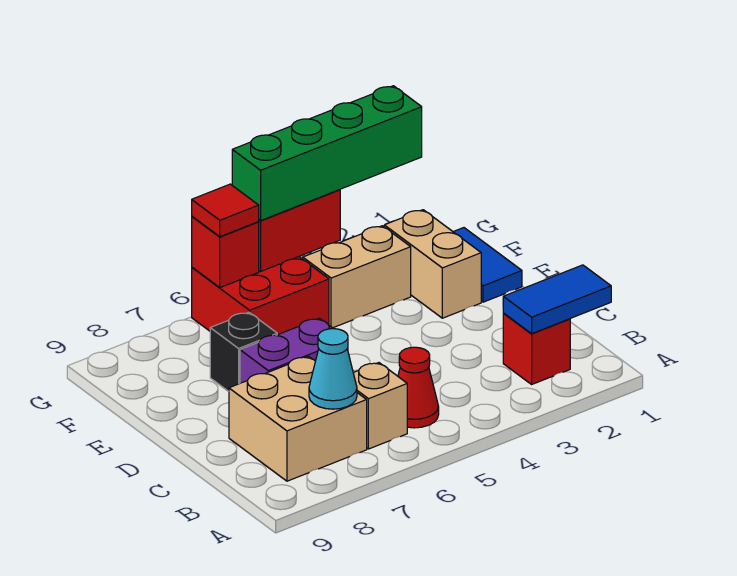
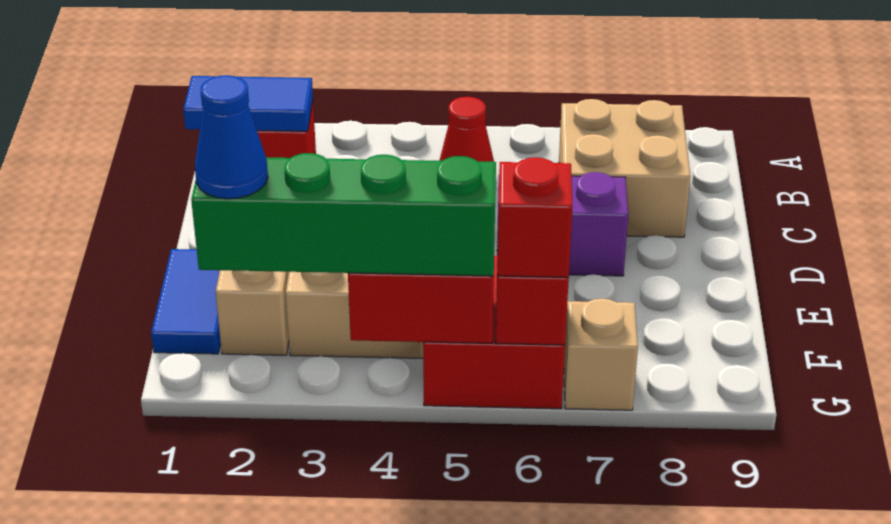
tan brick B6 level 1 -> tan brick G7 level 1
cyan cone B7 level 2 -> none
black brick E7 level 1 -> none
none -> blue cone G2 level 4
red tile G6 level 3 -> red brick G6 level 3

